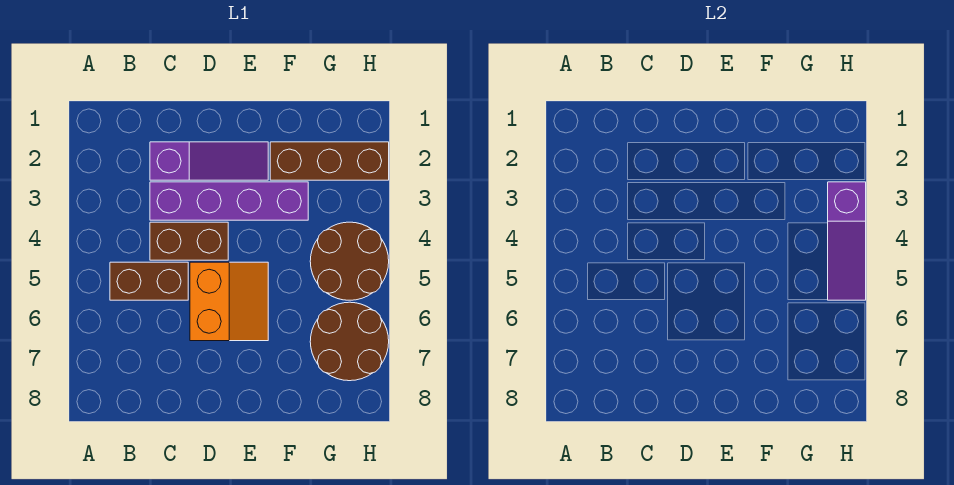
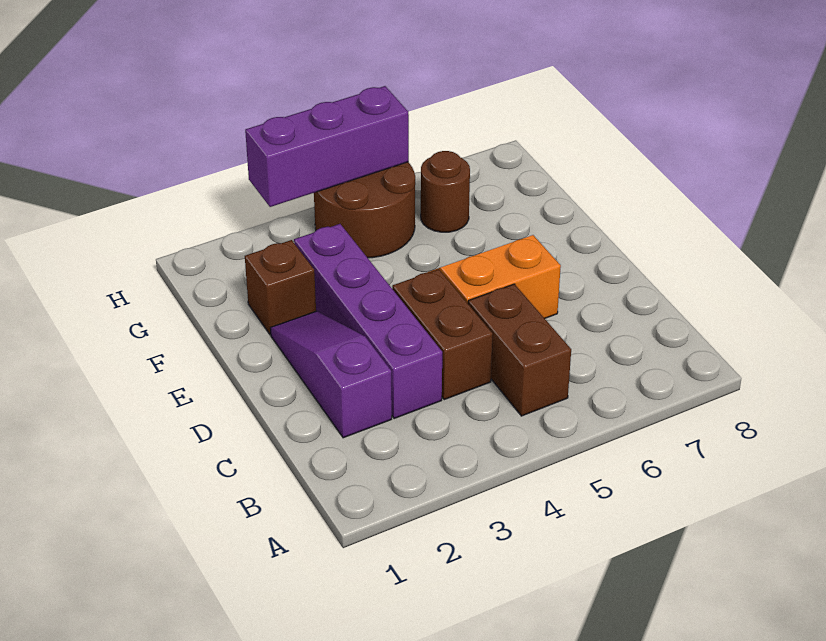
brown brick F2:H2 level 1 -> brown brick F2 level 1
brown round brick G6:H7 level 1 -> brown round brick G6 level 1
purple slope H3:H5 level 2 top 3 -> purple brick H3:H5 level 2

